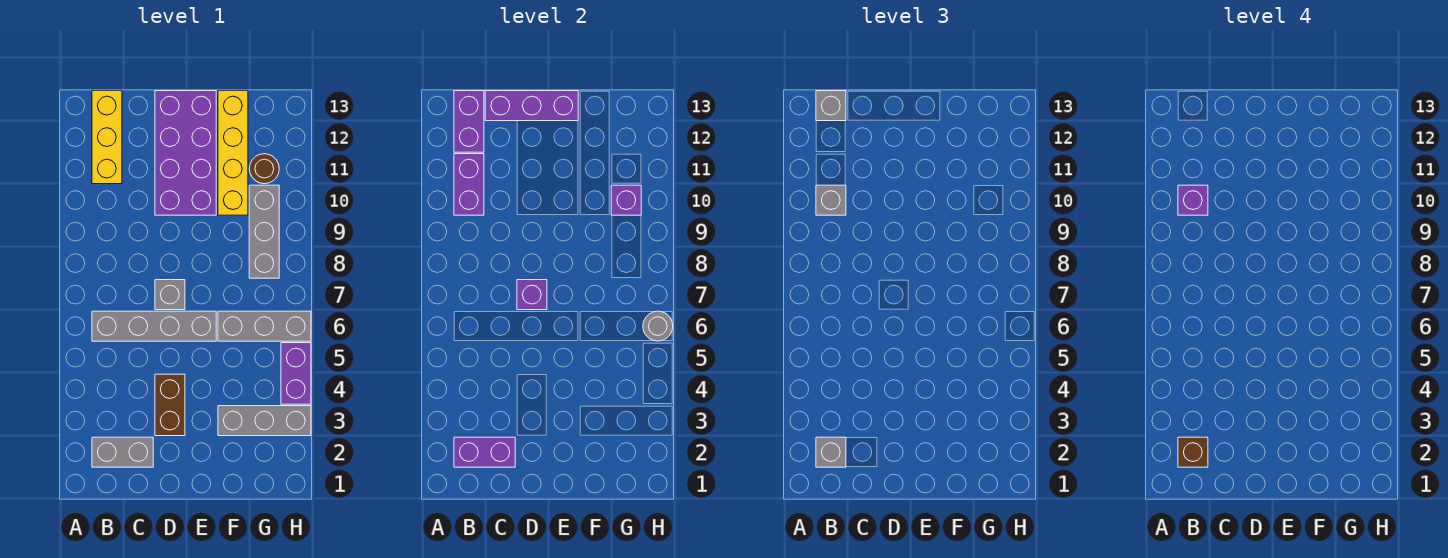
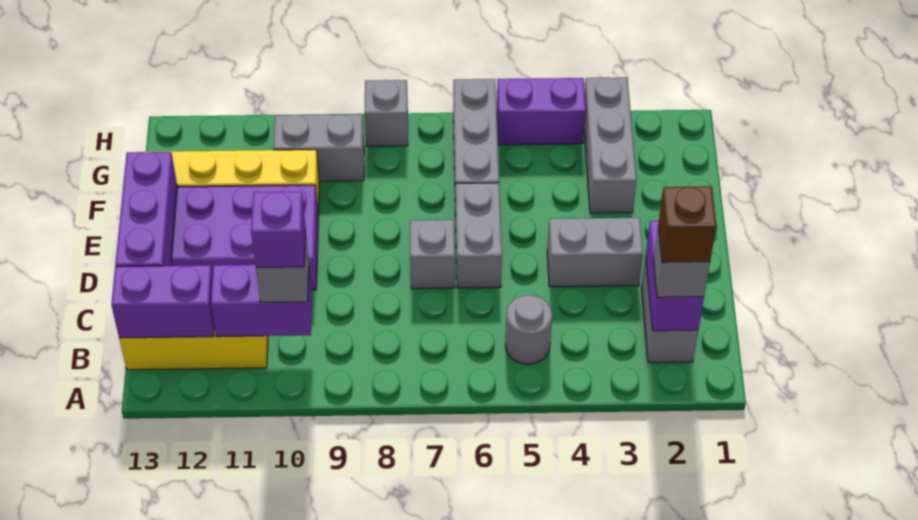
grey brick B6:E6 level 1 -> grey brick D6:E6 level 1
grey brick B13 level 3 -> grey brick H8 level 1
brown brick D3:D4 level 1 -> grey brick D3:D4 level 1
purple brick D7 level 2 -> none
grey brick G8:G10 level 1 -> grey brick G9:G10 level 1
purple brick G10 level 2 -> none
brown round brick G11 level 1 -> none
grey round brick H6 level 2 -> grey round brick B5 level 1

